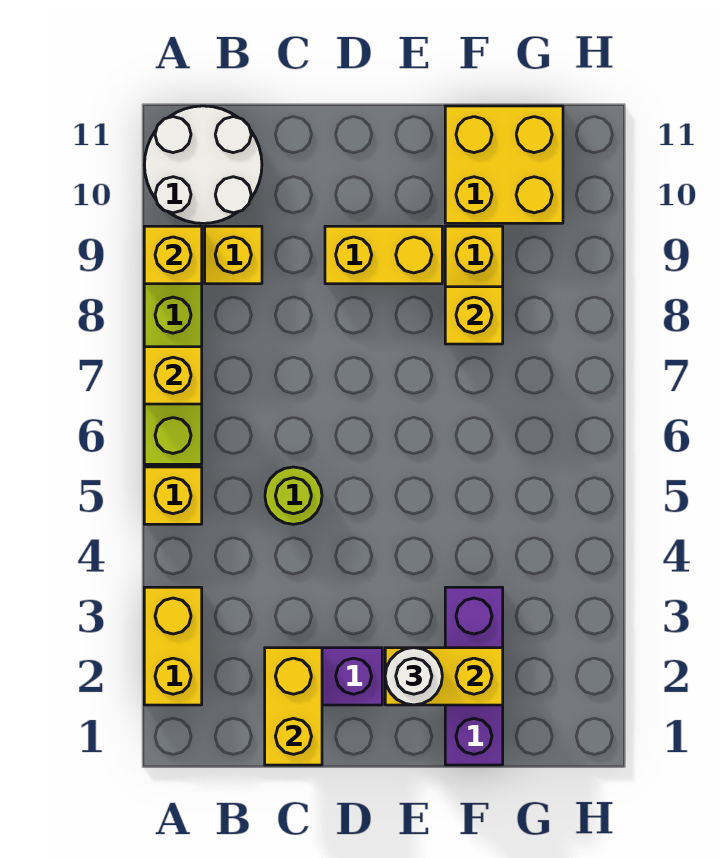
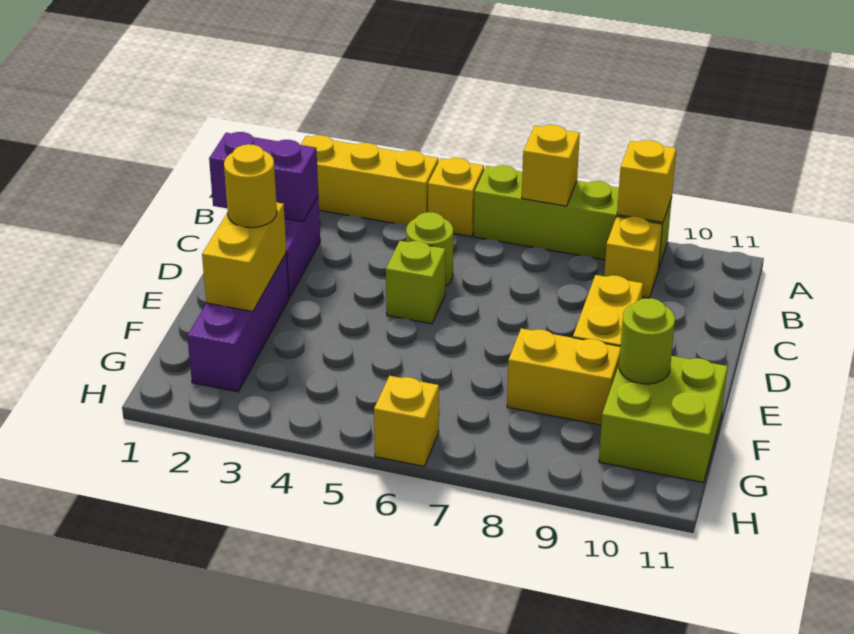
yellow brick A2:A3 level 1 -> yellow brick A2:A4 level 1
white round brick A10:B11 level 1 -> none
yellow brick C1:C2 level 2 -> purple brick C1:C2 level 2
none -> lime brick D5 level 1
white round brick E2 level 3 -> yellow round brick E2 level 3
purple brick F1:F3 level 1 -> purple brick E2:G2 level 1
yellow brick F8 level 2 -> yellow brick H6 level 1
yellow brick F10:G11 level 1 -> lime brick F10:G11 level 1
none -> lime round brick F10 level 2

